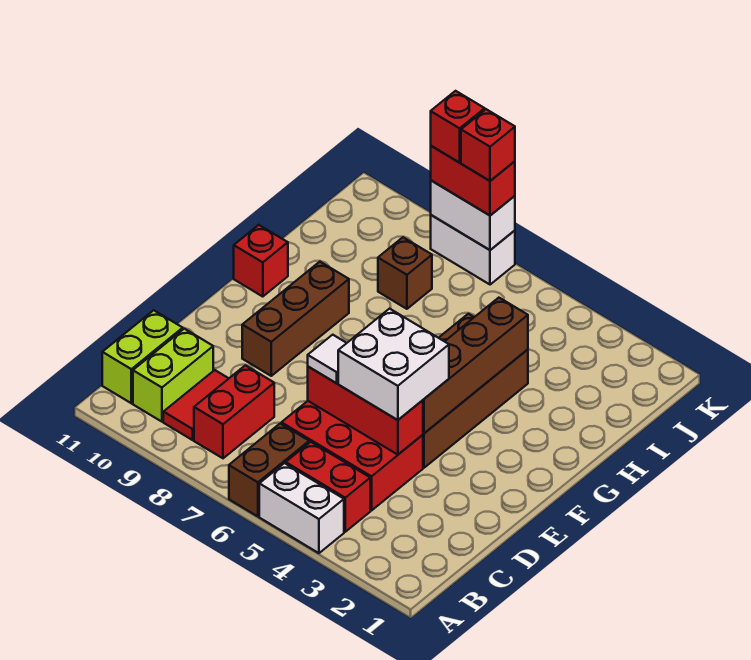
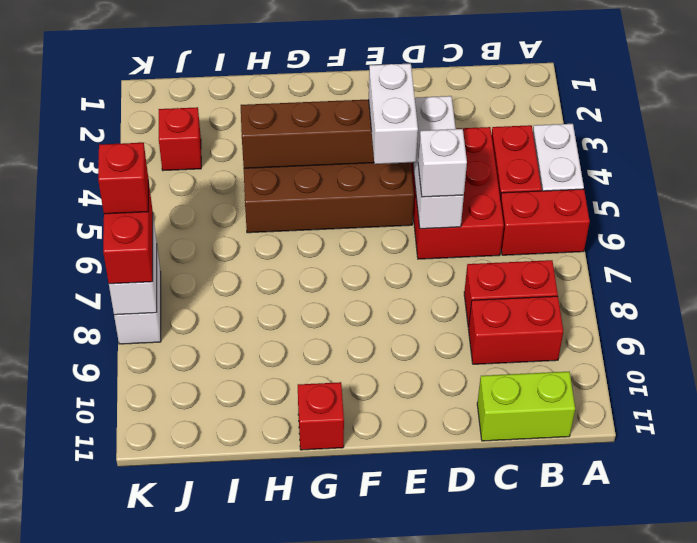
brown brick A6:B6 level 1 -> red brick A6:B6 level 1
red tile B9:C9 level 1 -> red brick B9:C9 level 1
lime brick B10:C10 level 1 -> none
red brick D4:D6 level 2 -> white brick D4:D6 level 2
white brick D4:E5 level 3 -> white brick E4:E5 level 3
white tile D6 level 3 -> white brick D6 level 3
brown brick E9:G9 level 1 -> none
brown brick I8 level 1 -> none
red brick K8 level 4 -> red brick J3 level 1

